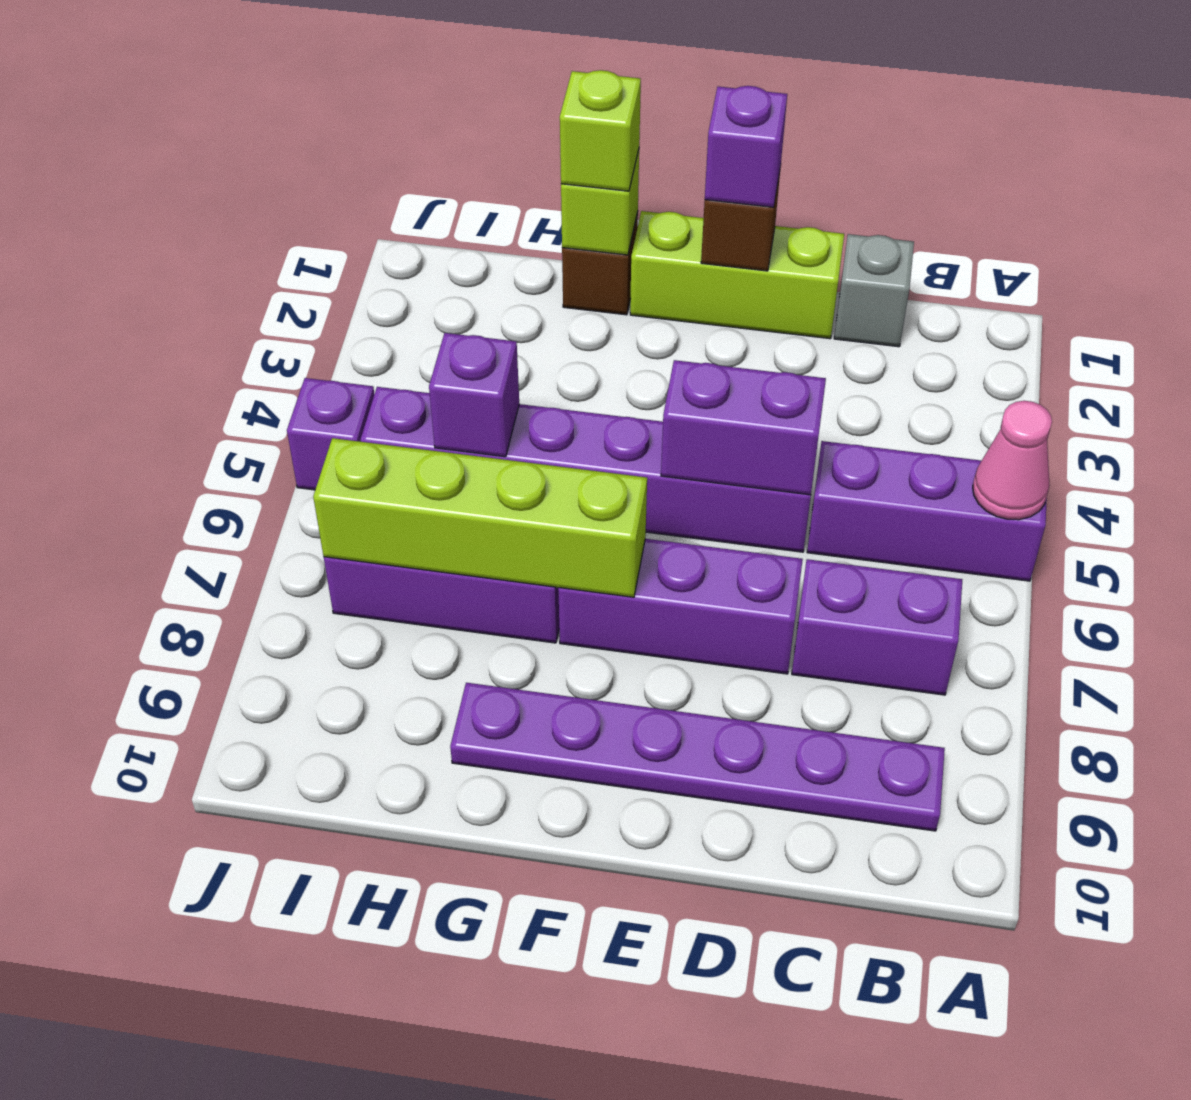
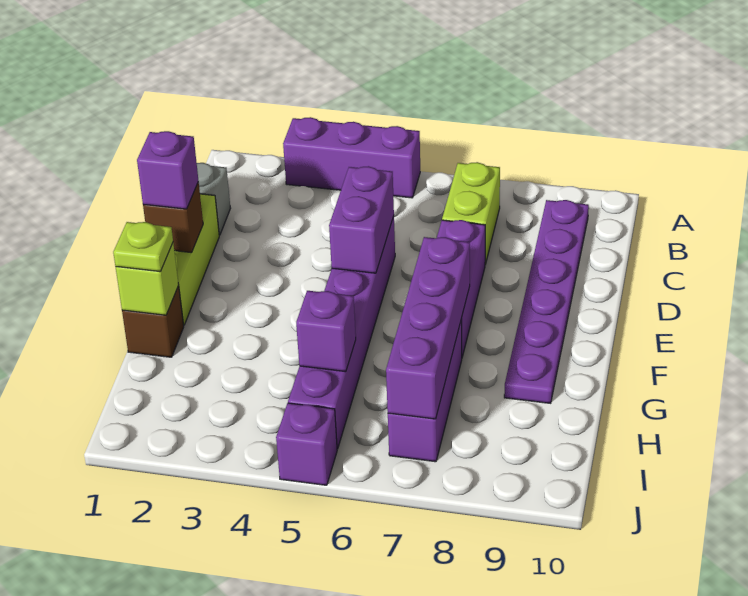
purple brick A5:C5 level 1 -> purple brick A3:A5 level 1
pink cone A5 level 2 -> none
purple brick B7:C7 level 1 -> lime brick B7:C7 level 1
lime brick F7:I7 level 2 -> purple brick F7:I7 level 2
lime brick G1 level 3 -> lime plate G1 level 3

